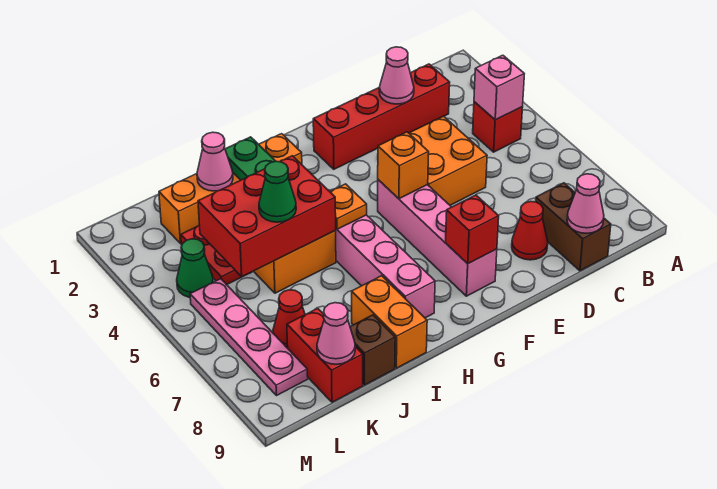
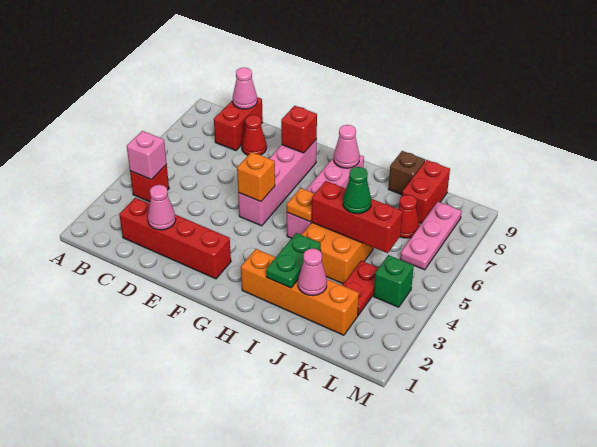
brown brick C8:C9 level 1 -> red brick C8:C9 level 1
orange brick D4:E5 level 1 -> none
red brick I4:K5 level 2 -> red brick I5:K5 level 2
orange brick I8:I9 level 1 -> none
pink cone K9 level 2 -> pink cone H8 level 2
green cone L4 level 1 -> green brick L4 level 1
pink plate L5:L8 level 1 -> pink plate L6:L8 level 1

